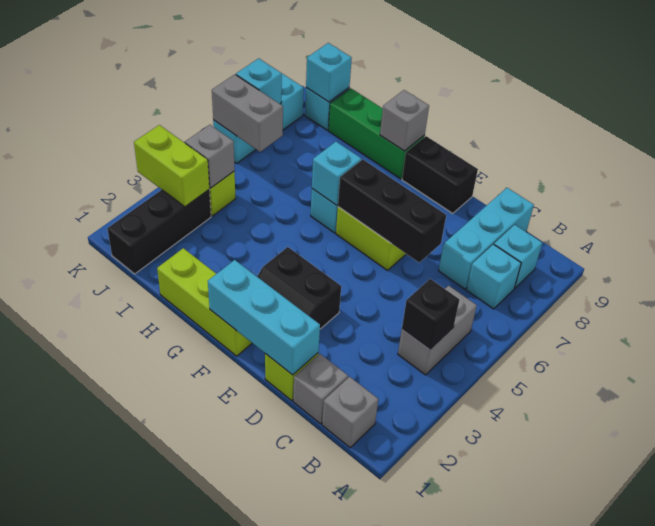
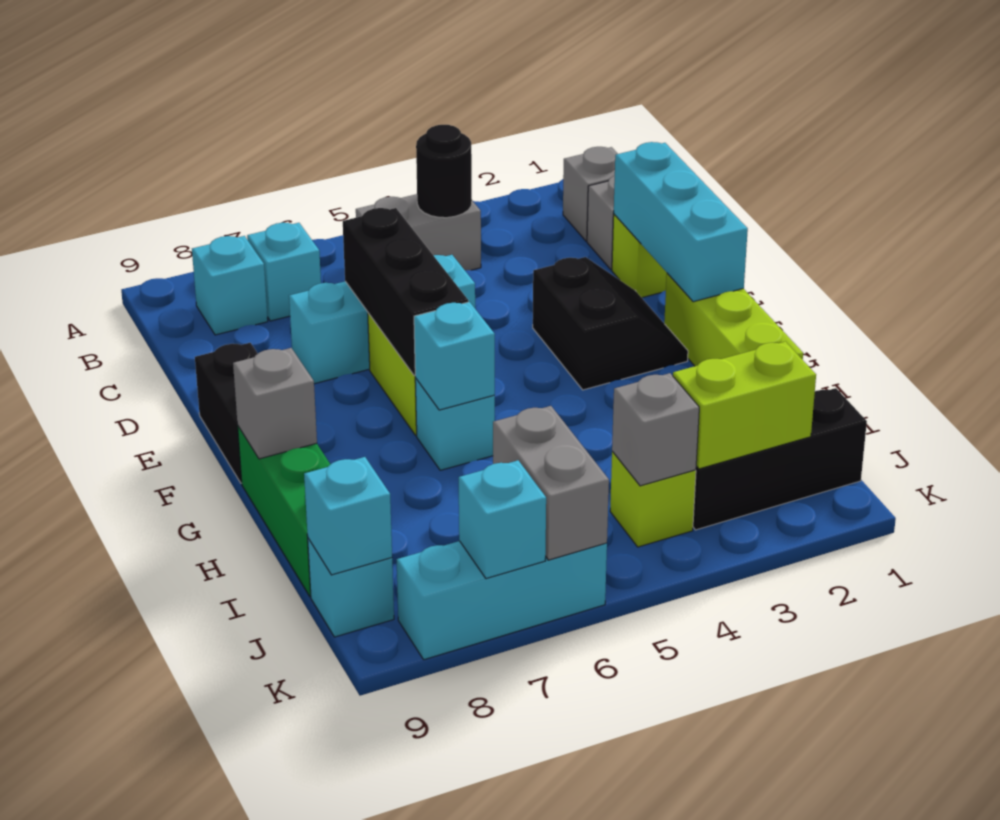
black brick B4 level 2 -> black round brick B4 level 2
cyan brick C7:C9 level 1 -> cyan brick D5:D7 level 1
lime brick J3:K3 level 2 -> lime brick J2:J3 level 2

